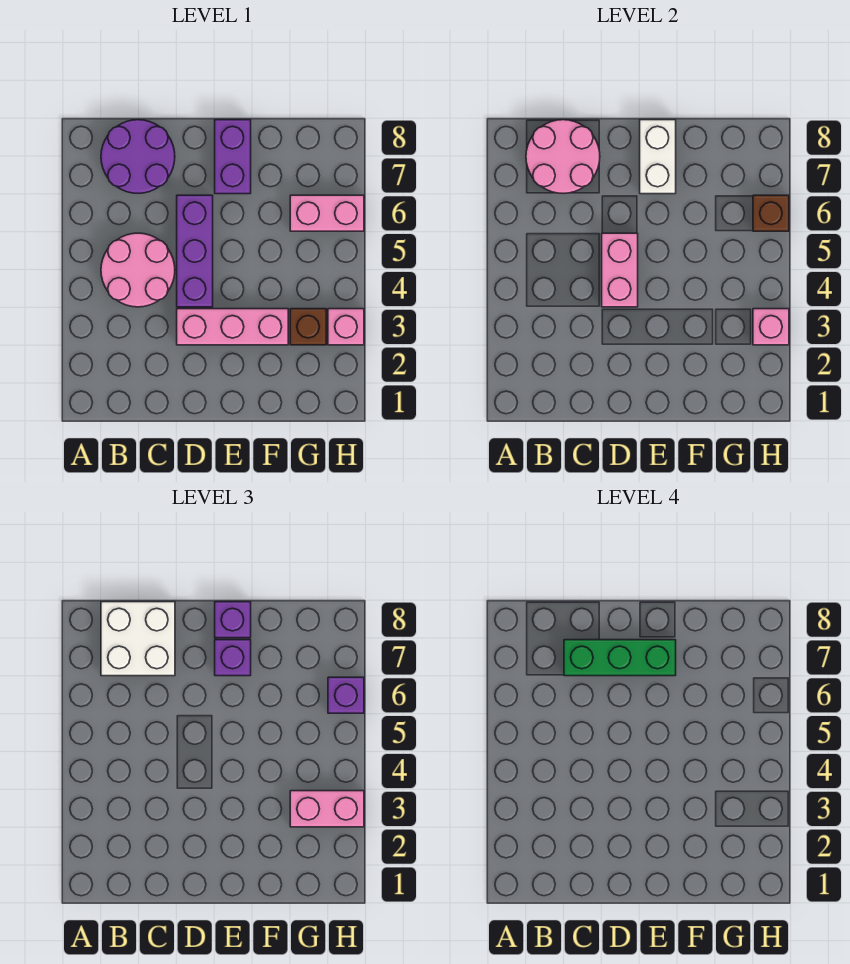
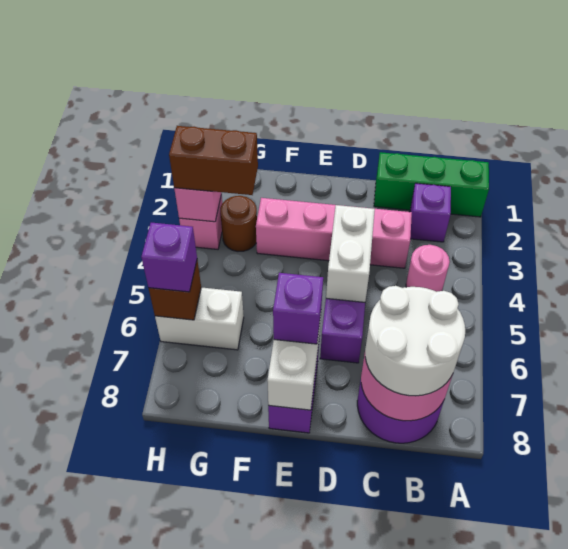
pink round brick B4:C5 level 1 -> pink round brick B4 level 1
white brick B7:C8 level 3 -> white round brick B7:C8 level 3
green brick C7:E7 level 4 -> green brick A1:C1 level 1
pink brick D3:F3 level 1 -> pink brick C3:F3 level 1
pink brick D4:D5 level 2 -> white brick D4:D5 level 2
purple brick E8 level 3 -> purple brick B2 level 1
brown brick G3 level 1 -> brown round brick G3 level 1
pink brick G3:H3 level 3 -> brown brick G3:H3 level 3
pink brick G6:H6 level 1 -> white brick G6:H6 level 1

